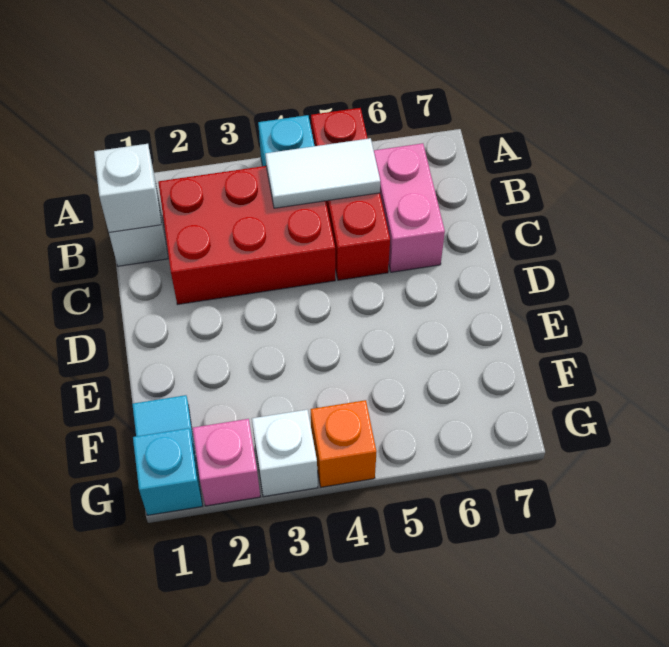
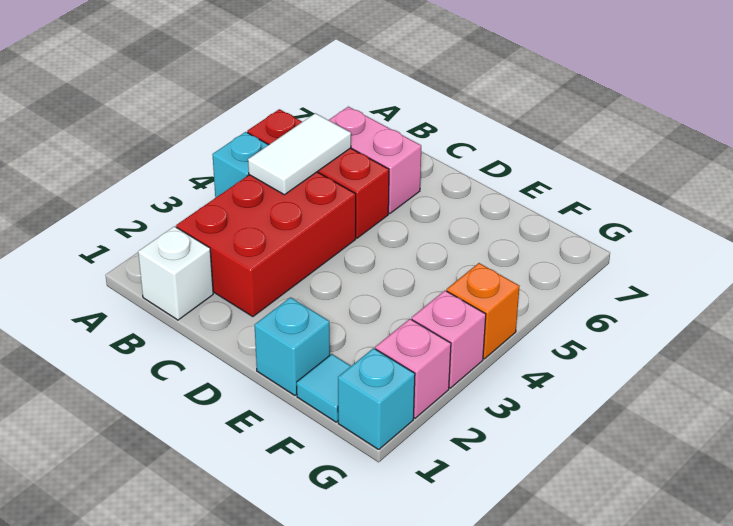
white brick B1 level 2 -> none
none -> cyan brick E1 level 1
white brick G3 level 1 -> pink brick G3 level 1

